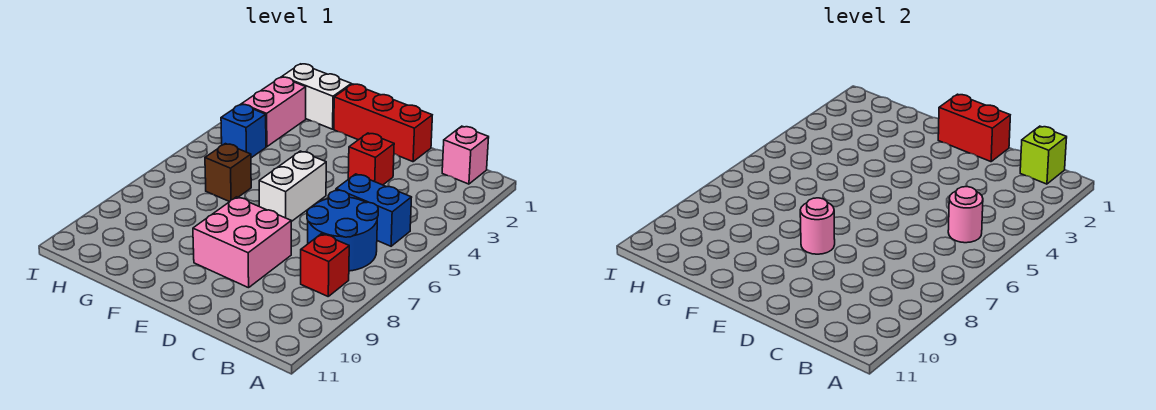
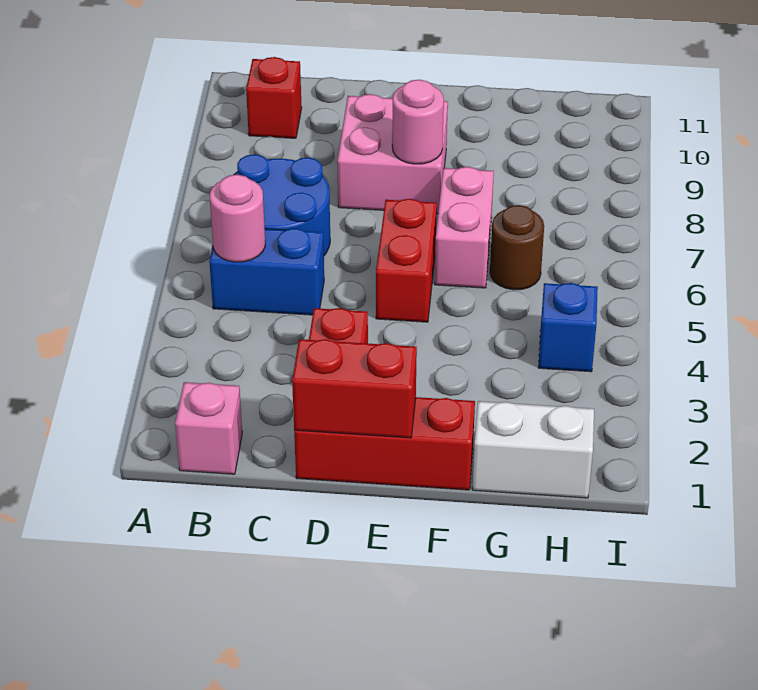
lime brick B1 level 2 -> none
red brick B8 level 1 -> red brick B10 level 1
white brick E5:E6 level 1 -> red brick E5:E6 level 1
brown brick G6 level 1 -> brown round brick G6 level 1
pink brick H2:H3 level 1 -> pink brick F6:F7 level 1

